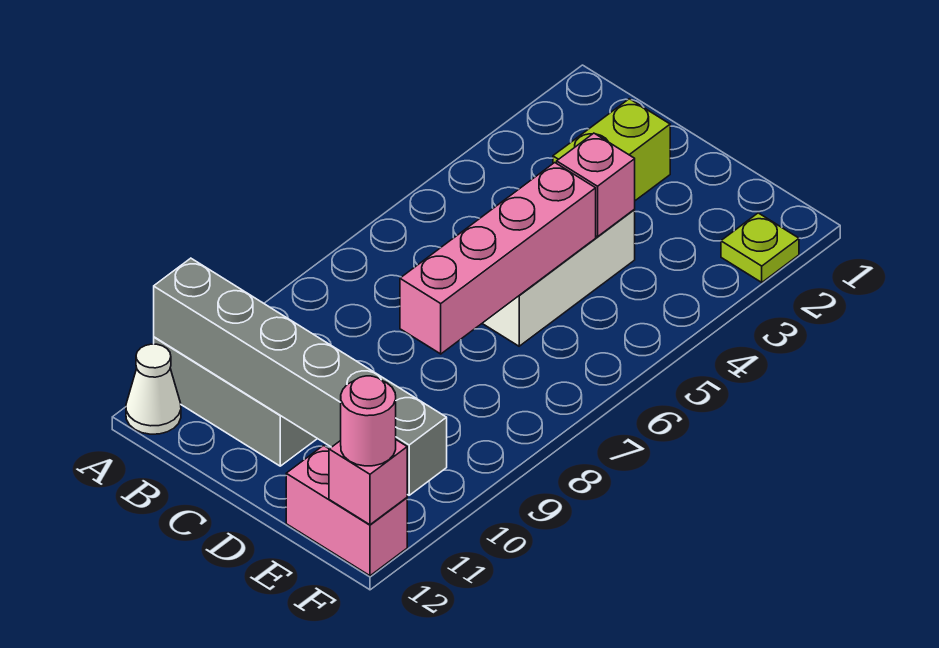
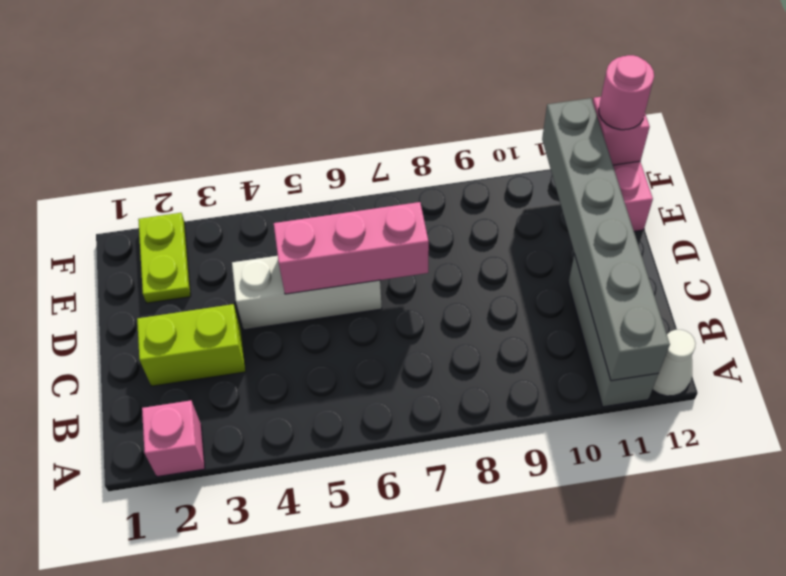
pink brick D4 level 2 -> pink brick A2 level 1
pink brick D5:D8 level 2 -> pink brick D5:D7 level 2
lime plate F2 level 1 -> lime plate E2:F2 level 1

